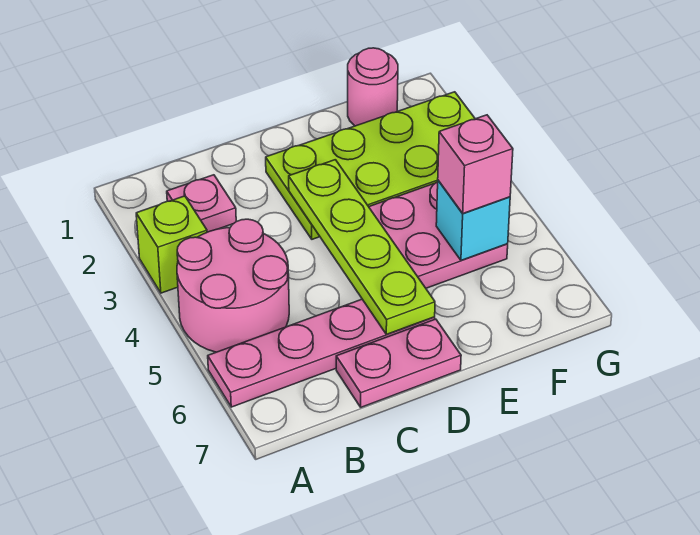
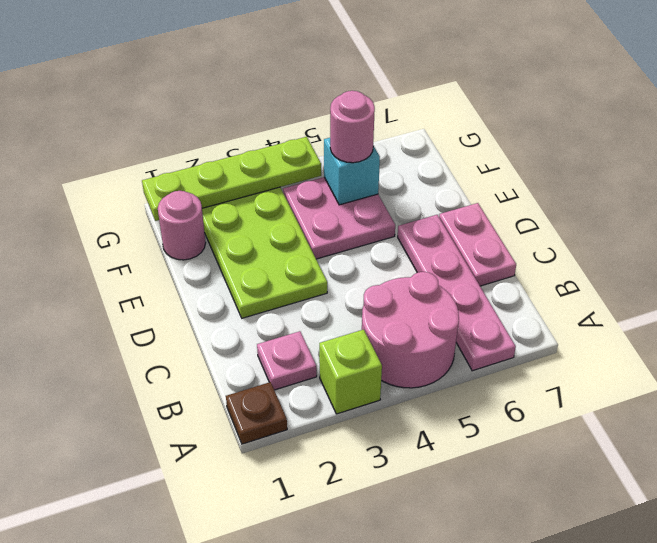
none -> brown plate A1 level 1
lime plate D3:D6 level 2 -> lime plate G1:G4 level 2
pink brick F5 level 3 -> pink round brick F5 level 3

